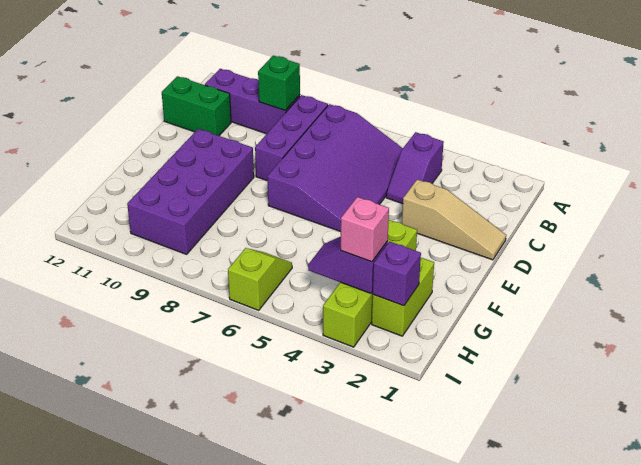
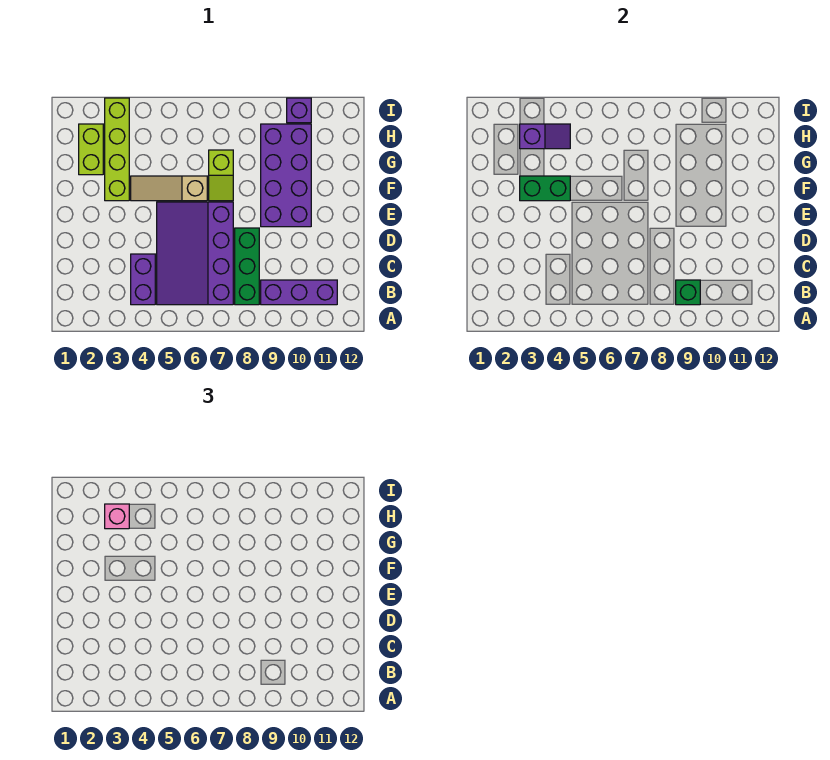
purple slope B4:C4 level 1 top B -> purple brick B4:C4 level 1
purple brick B8:D8 level 1 -> green brick B8:D8 level 1
green brick C11:C12 level 1 -> green brick F3:F4 level 2
tan slope D1:D3 level 1 top 3 -> tan slope F4:F6 level 1 top 6
purple brick H2 level 2 -> purple brick I10 level 1
lime slope H6:I6 level 1 top I -> lime slope F7:G7 level 1 top G

